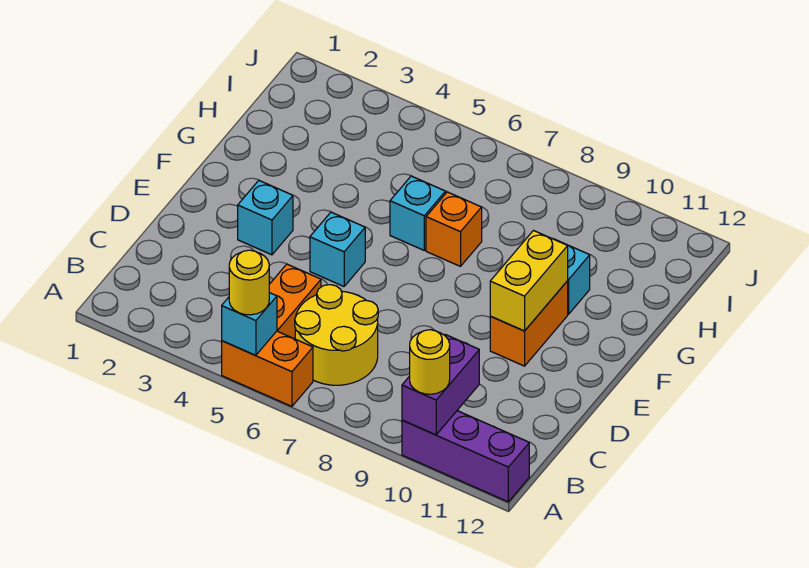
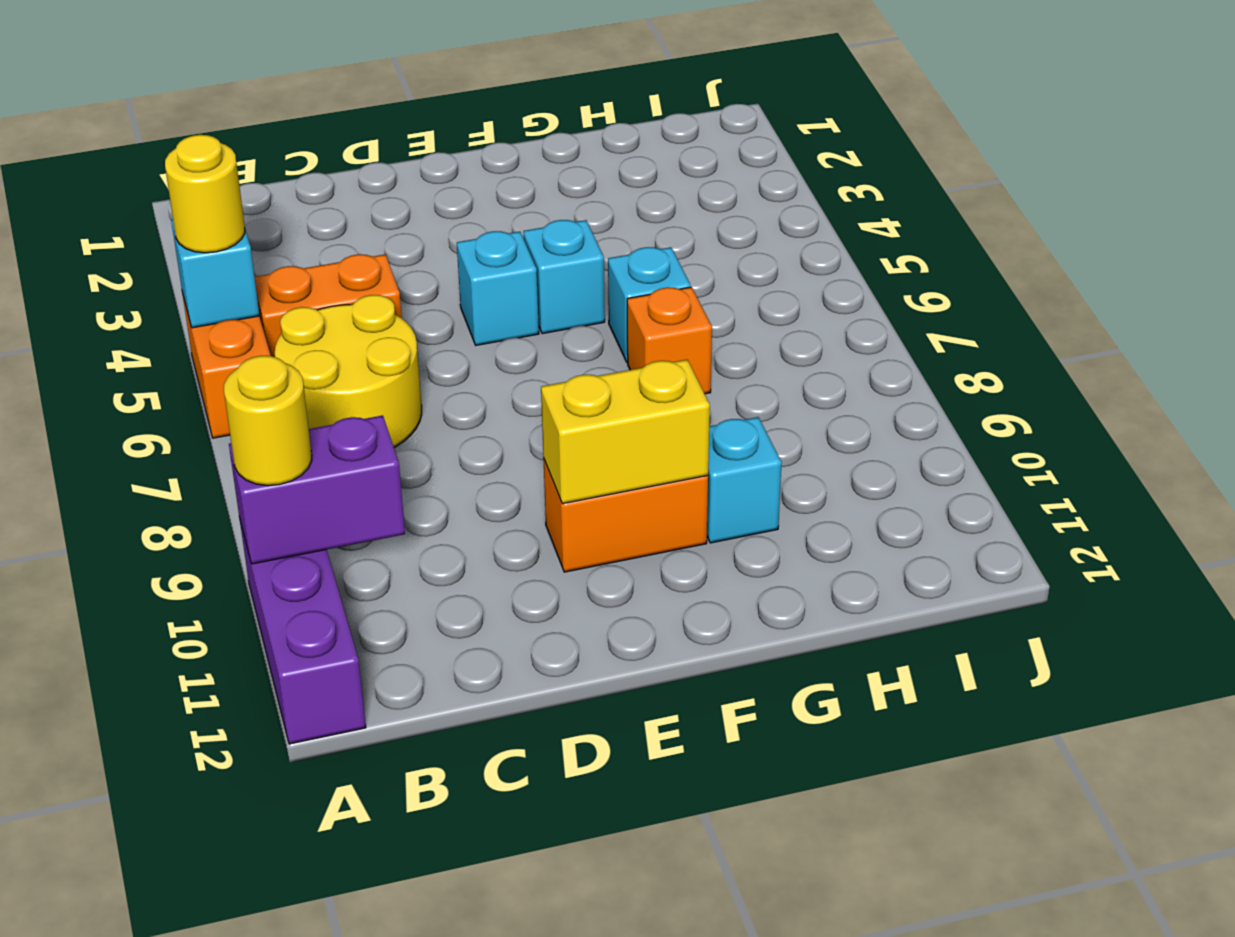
cyan brick E3 level 1 -> cyan brick F5 level 1

